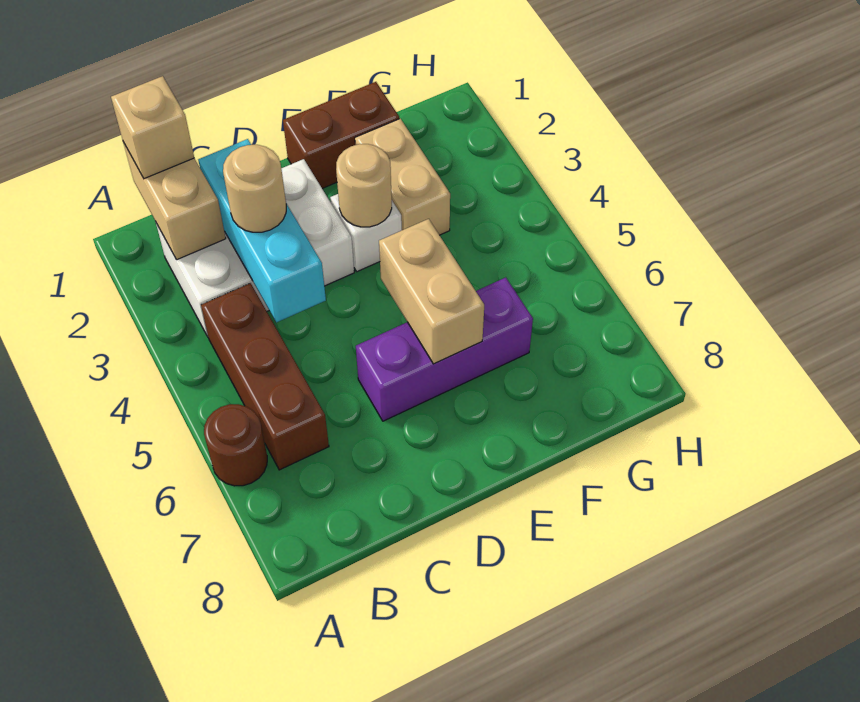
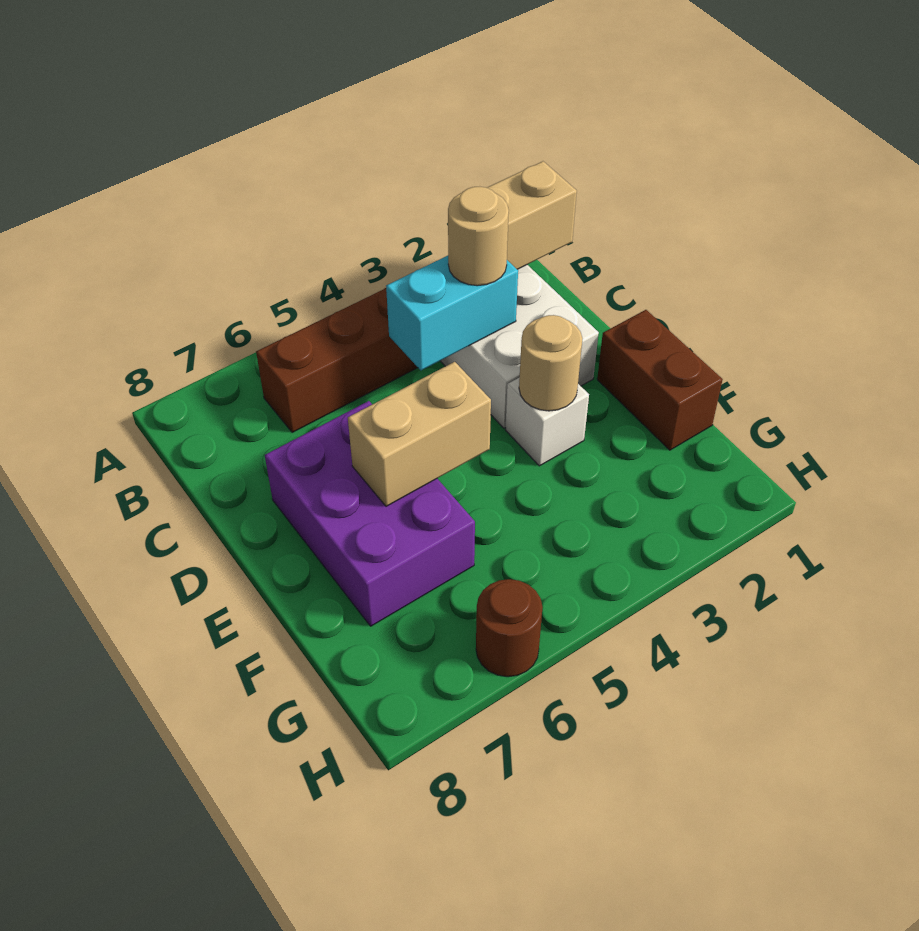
brown round brick A6 level 1 -> brown round brick H6 level 1
tan brick B1 level 3 -> none
cyan brick C2:C4 level 2 -> cyan brick C3:C4 level 2
purple brick D6:F6 level 1 -> purple brick D6:F7 level 1
tan brick F2:F3 level 1 -> none

